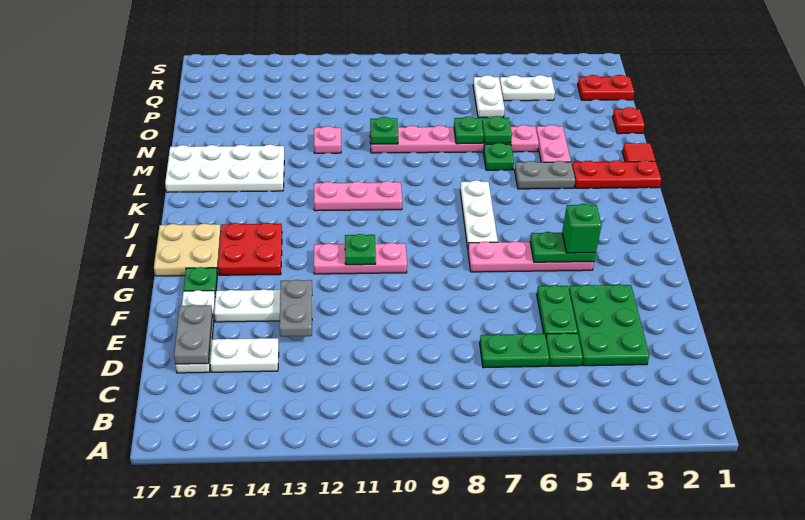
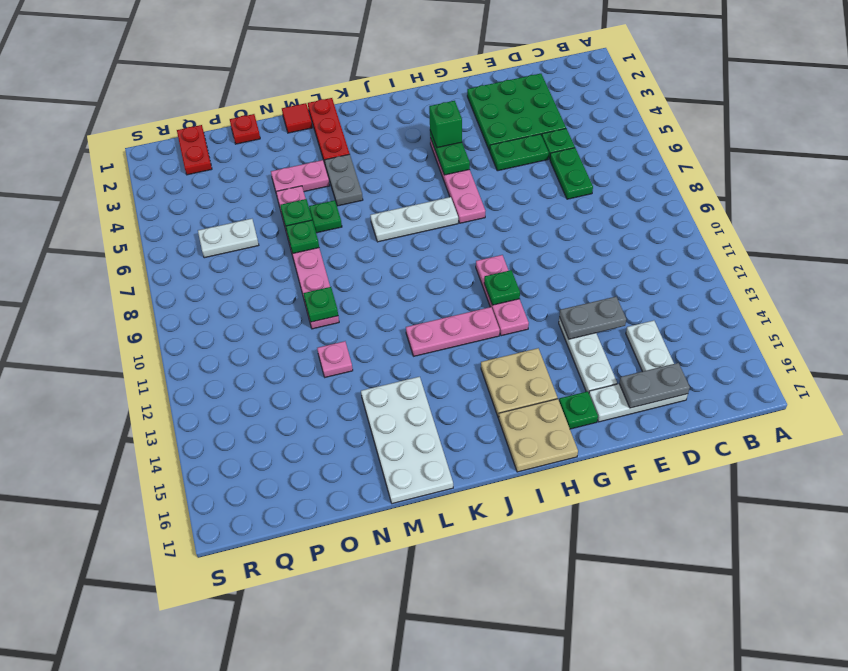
green plate D3:F4 level 1 -> green plate D2:F4 level 1
red plate H14:I15 level 1 -> tan plate H14:I15 level 1
pink plate K10:K12 level 1 -> pink plate I12:K12 level 1
white plate Q4:Q5 level 1 -> none

